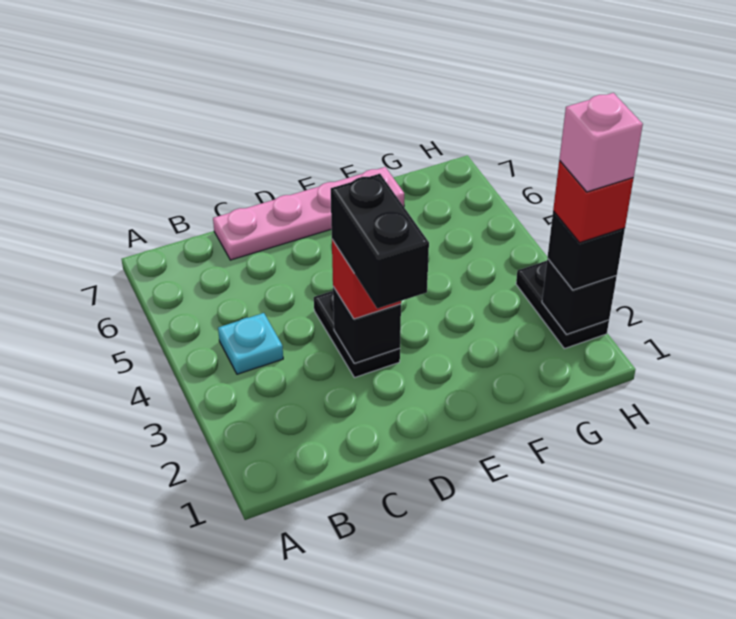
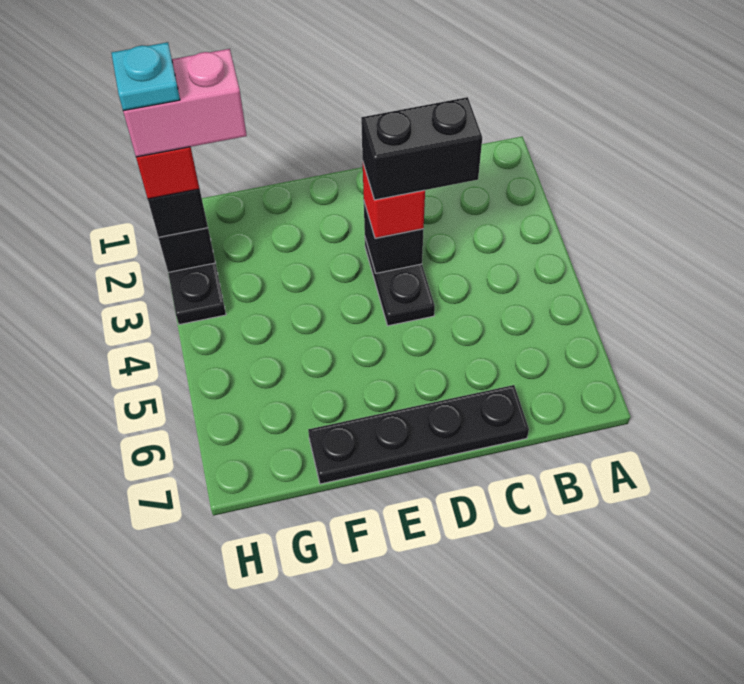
cyan plate B4 level 1 -> cyan plate H2 level 6
pink plate C7:F7 level 1 -> black plate C7:F7 level 1
black brick D2:D3 level 4 -> black brick C3:D3 level 4
pink brick H2 level 5 -> pink brick G2:H2 level 5

